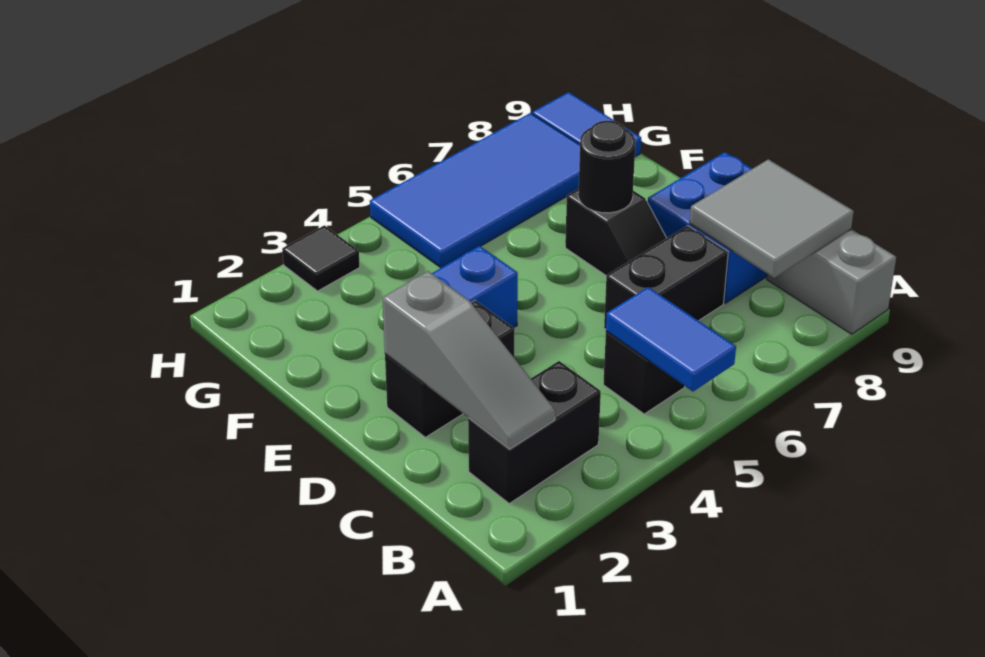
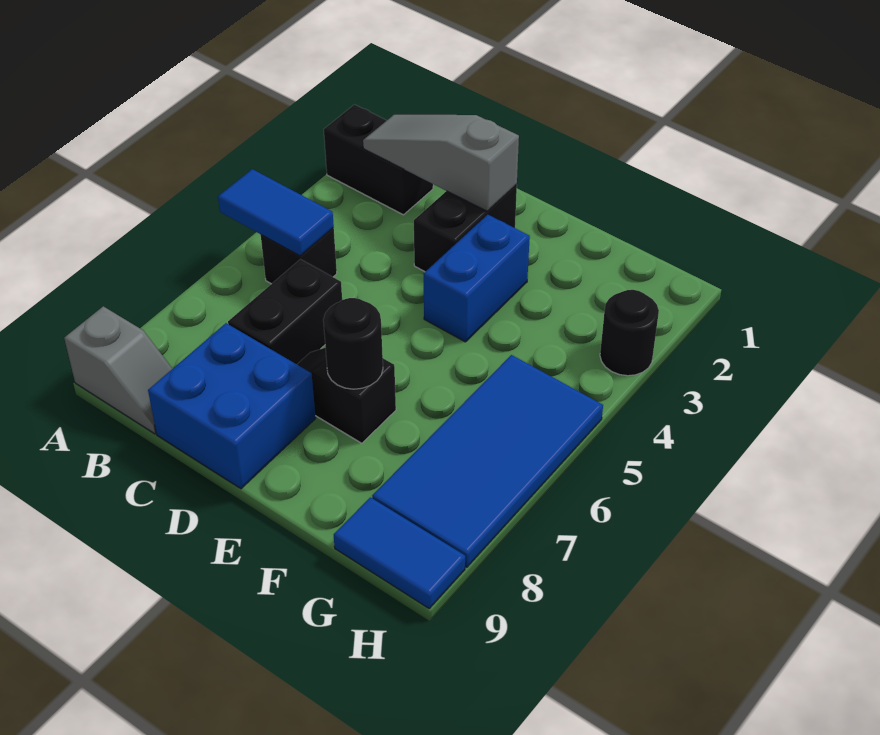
black brick B2:B3 level 1 -> black brick A2:B2 level 1
grey tile B8:C9 level 2 -> none
black tile H3 level 1 -> black round brick H3 level 1

